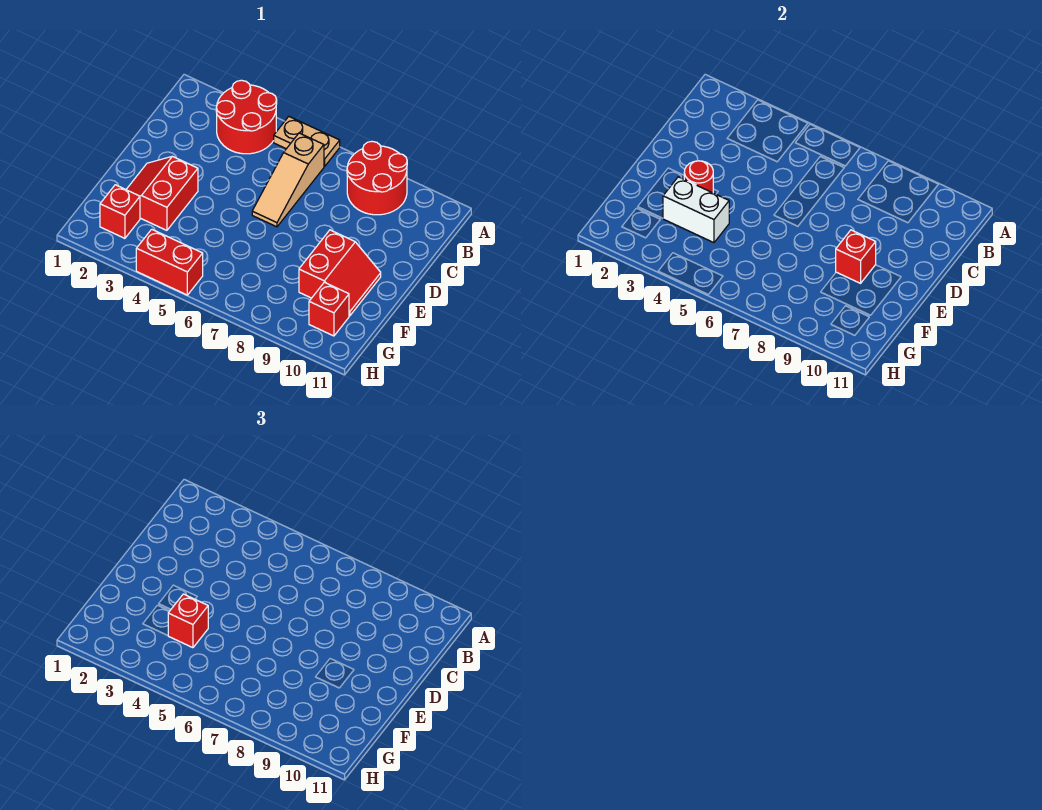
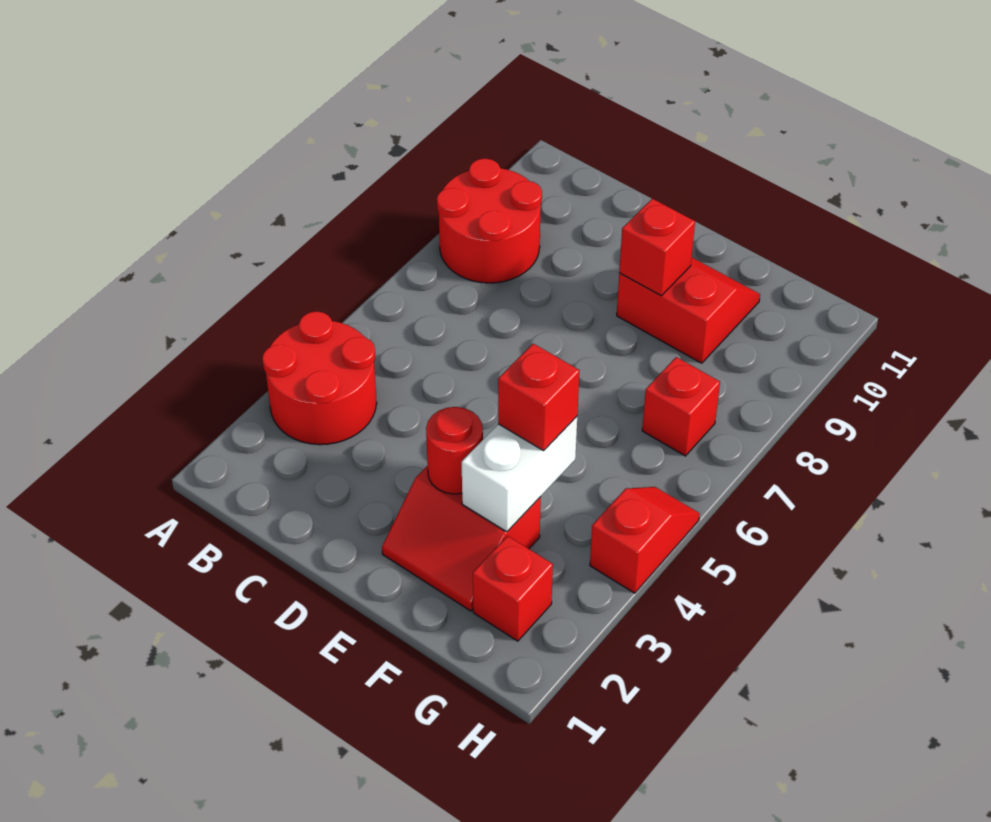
tan plate A5:A6 level 1 -> none
tan slope B6:D6 level 1 top B -> none
red brick G10 level 1 -> red brick G7 level 1
red brick H4:H5 level 1 -> red slope H4:H5 level 1 top 4

